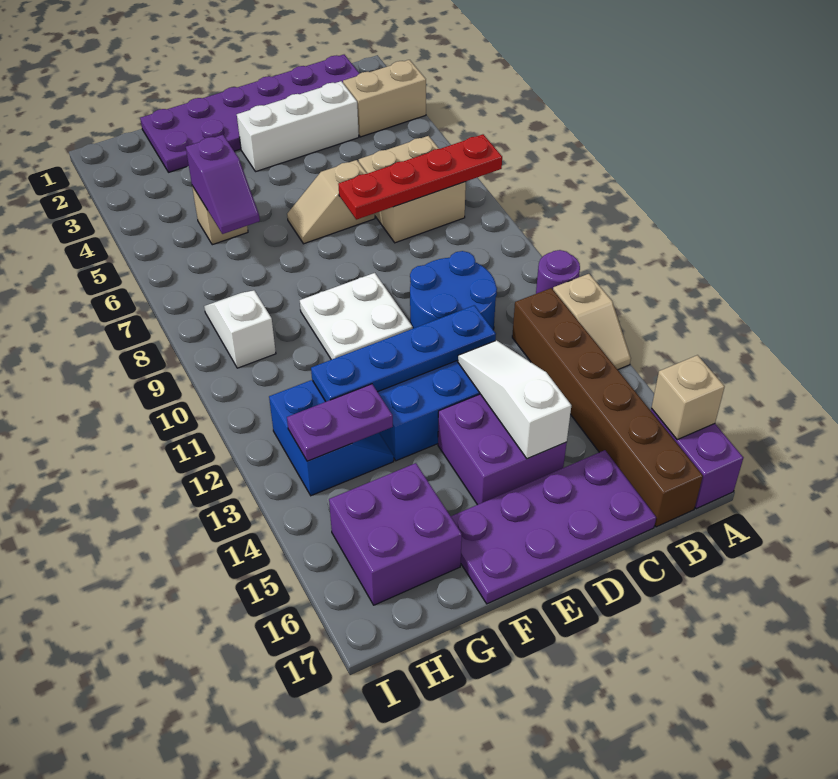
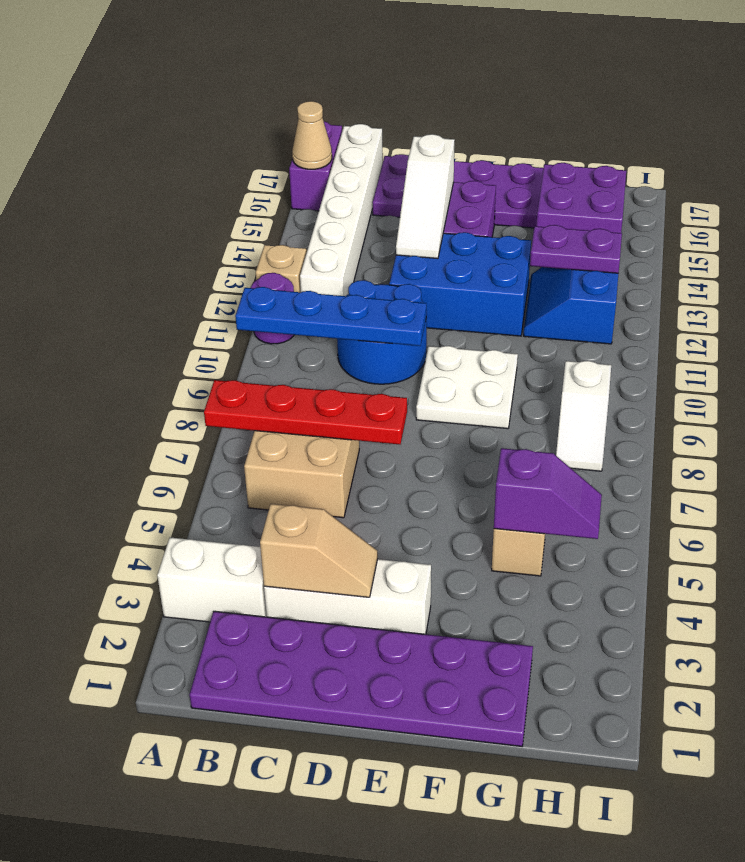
tan brick A3:B3 level 1 -> white brick A3:B3 level 1
tan brick A16 level 2 -> tan cone A16 level 2
brown brick B12:B17 level 1 -> white brick B12:B17 level 1
tan slope D6:E6 level 1 top D -> tan slope C3:D3 level 2 top C
blue plate D12:G12 level 2 -> blue plate A10:D10 level 2
purple slope G5:G6 level 2 top 5 -> purple slope G5:H5 level 2 top G

